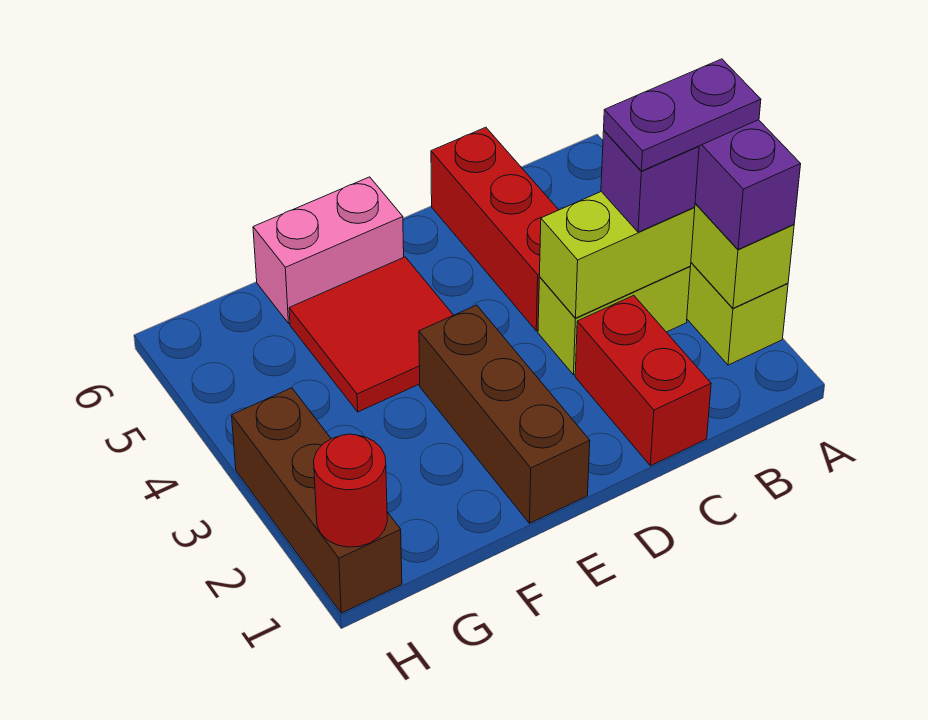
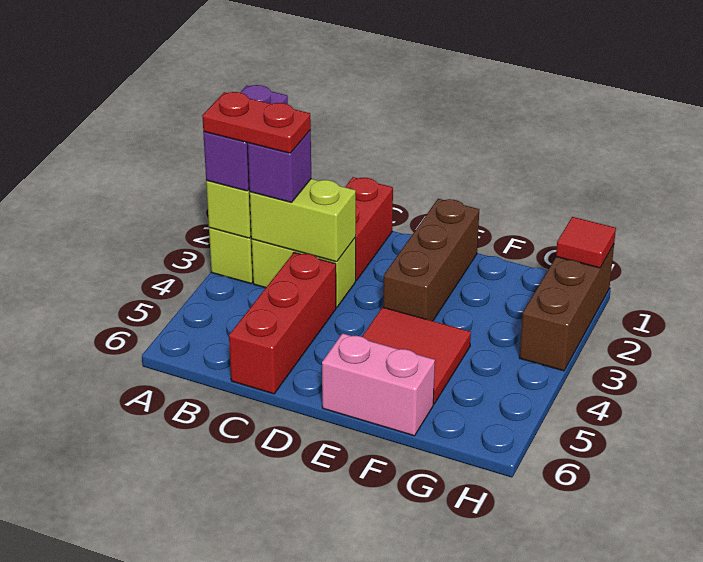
purple plate A3:B3 level 4 -> red plate A3:B3 level 4
red round brick H1 level 2 -> red tile H1 level 2

